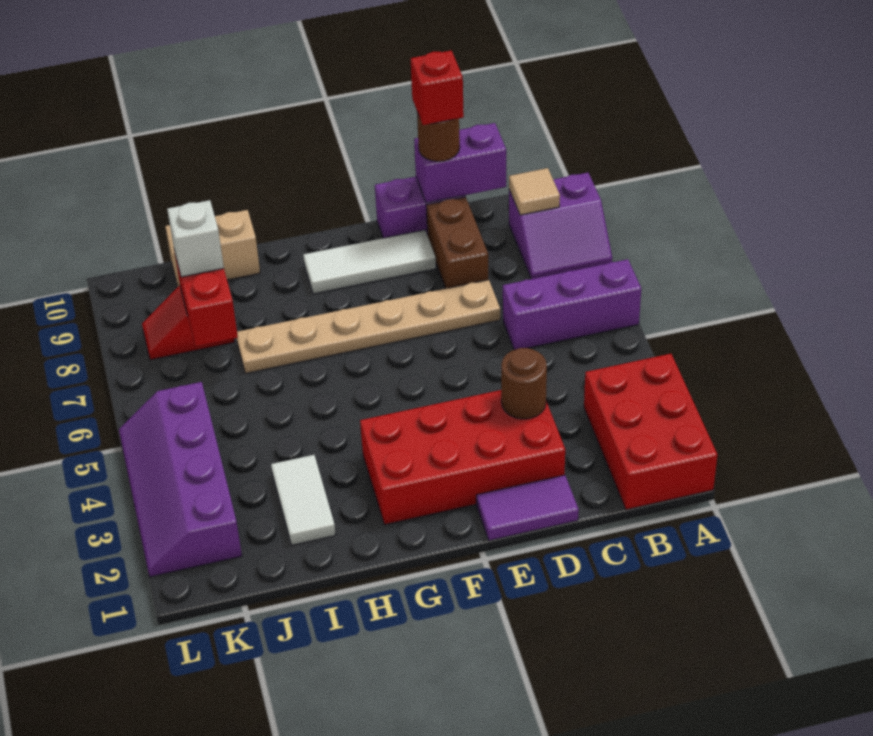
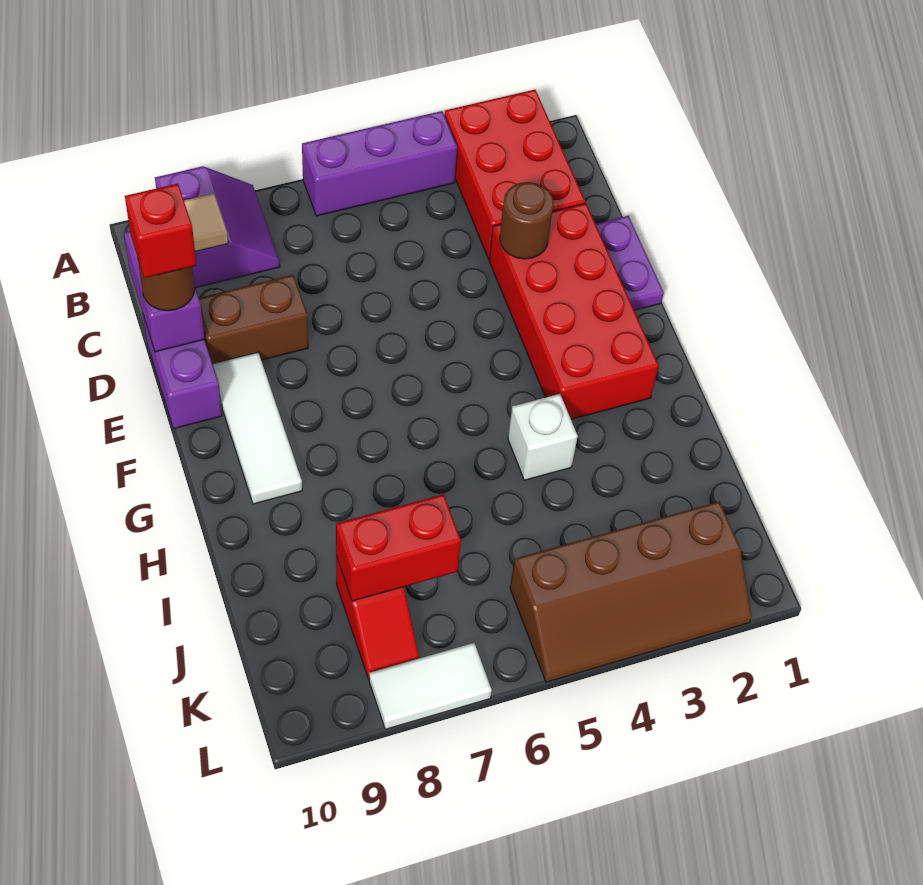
red brick A1:B3 level 1 -> red brick A2:C3 level 1
purple brick A6:C6 level 1 -> purple brick A4:A6 level 1
purple tile D1:E1 level 1 -> purple plate D1:E1 level 1
tan plate D7:I7 level 1 -> none
white tile I2:I3 level 1 -> white tile L7:L8 level 1
tan brick I10:J10 level 1 -> none
white brick J8 level 3 -> white brick H4 level 1
purple slope K2:L5 level 1 top K -> brown slope K2:L5 level 1 top K

